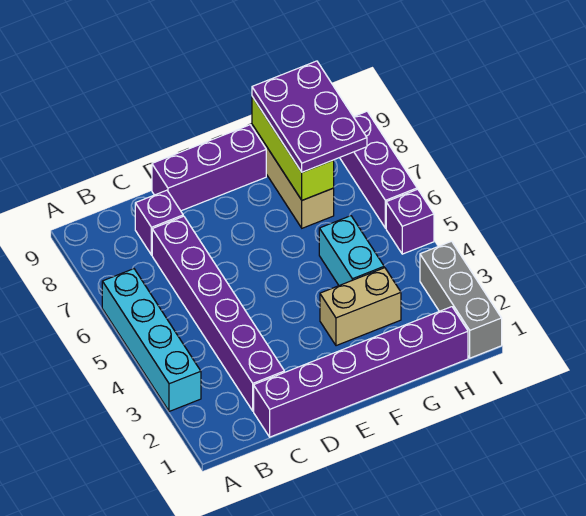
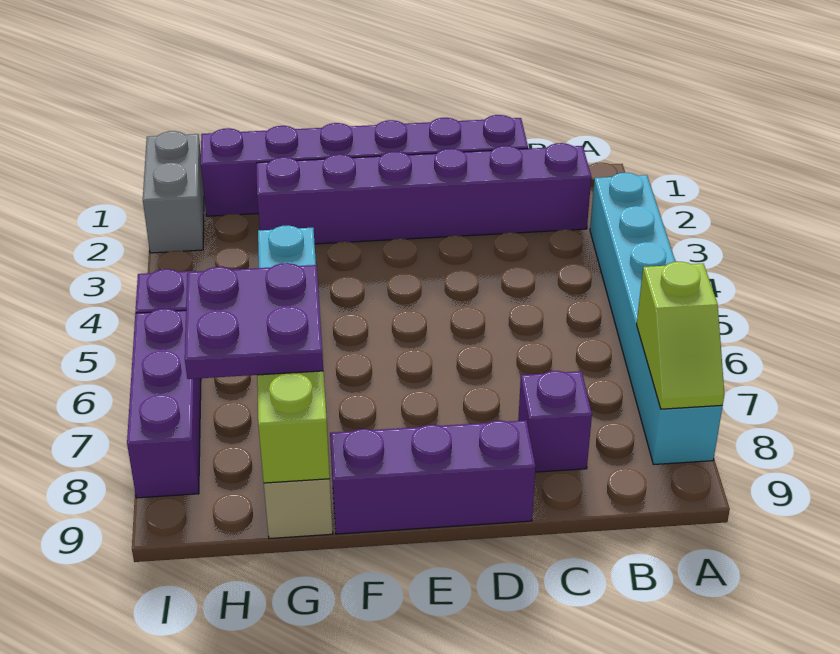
cyan brick A3:A6 level 1 -> cyan brick A3:A8 level 1
none -> lime slope A7:A8 level 2 top 7
purple brick C2:C7 level 1 -> purple brick B2:G2 level 1
tan brick F3:G3 level 1 -> none
purple plate G7:H9 level 3 -> purple plate G7:H8 level 3
grey brick I1:I3 level 1 -> grey brick I1:I2 level 1

